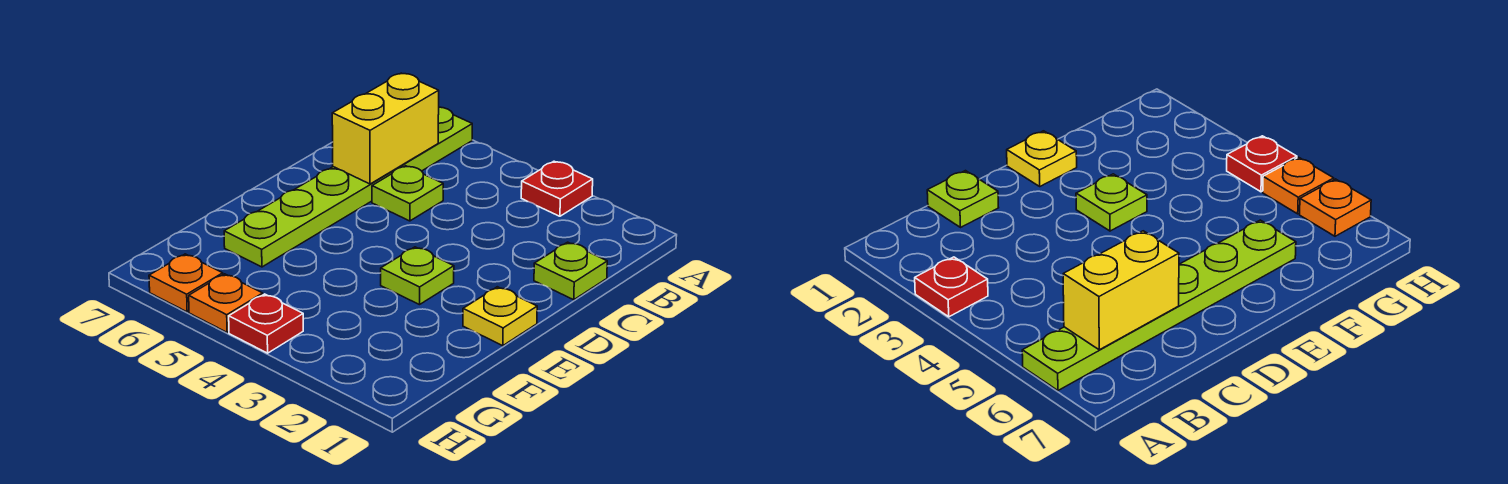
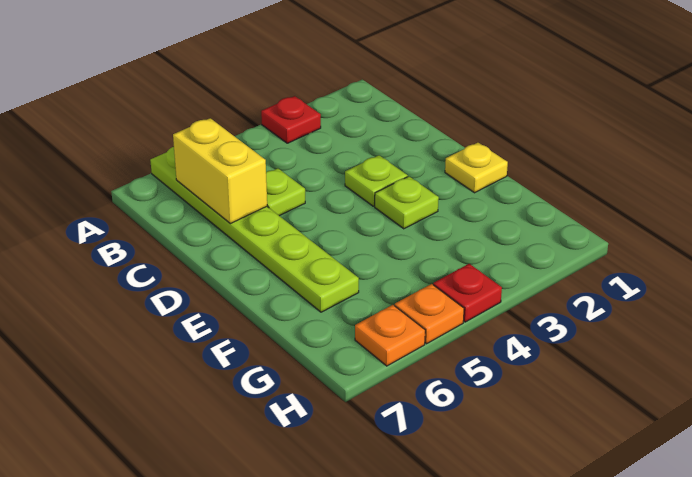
lime plate C1 level 1 -> lime plate D3 level 1

